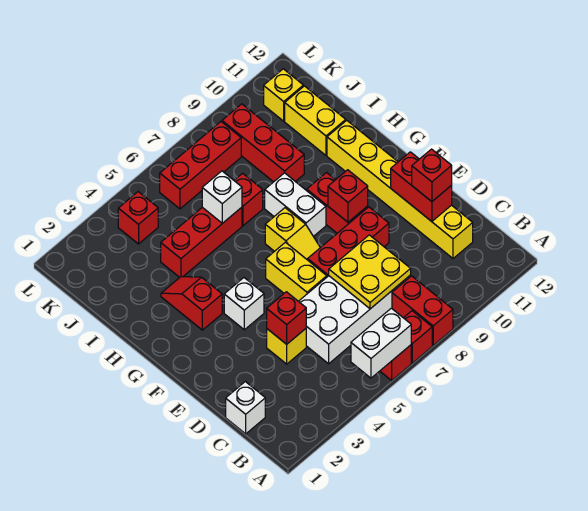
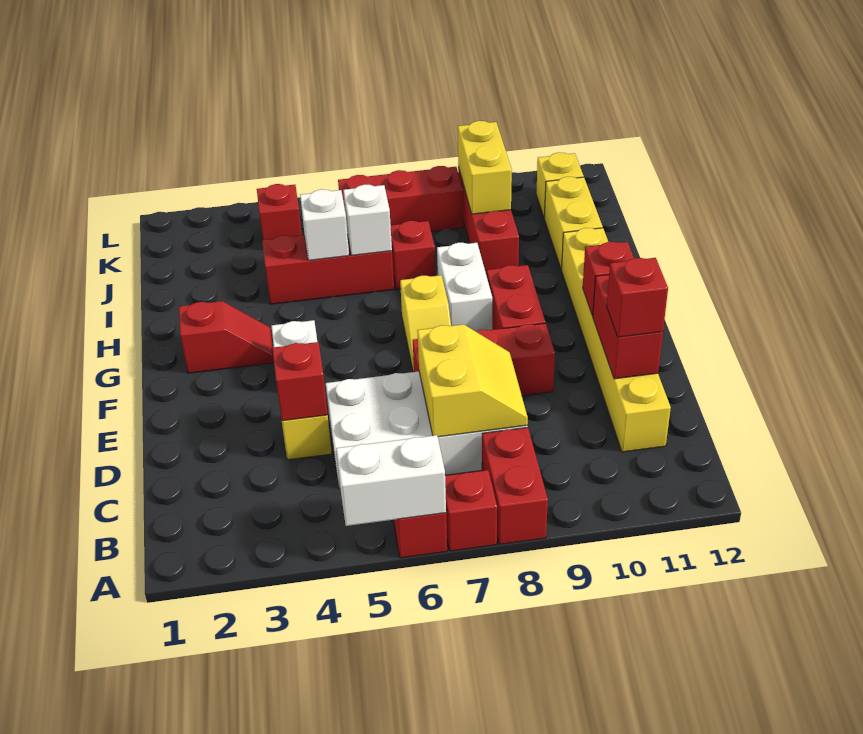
white brick C1 level 1 -> white brick I5 level 2
yellow plate C7:D8 level 2 -> yellow slope C7:D8 level 2 top 7
yellow brick E6:F6 level 1 -> yellow brick J9:K9 level 2
red brick F9 level 2 -> red brick F11 level 2
red slope G3:H3 level 1 top G -> red slope G2:G3 level 1 top 2

